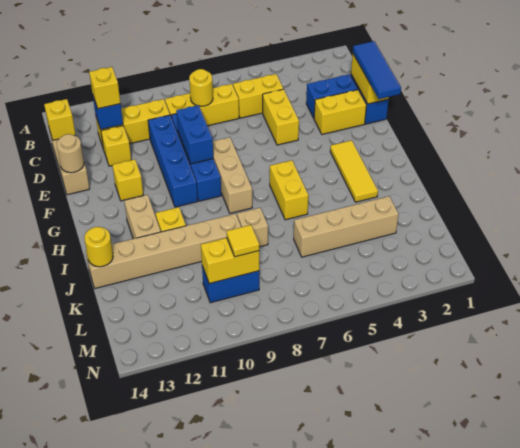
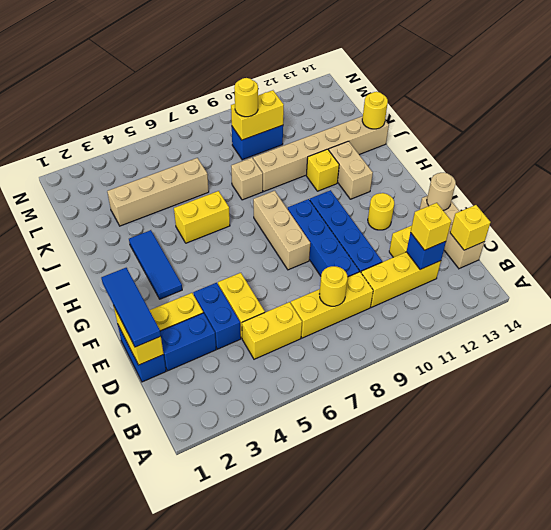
blue brick E9:F9 level 2 -> blue brick D4:E4 level 1
yellow brick F12 level 1 -> yellow round brick F12 level 1
yellow tile G3:I3 level 1 -> blue tile G3:I3 level 1
yellow brick H6:I6 level 1 -> yellow brick I5:I6 level 1
yellow tile L9 level 3 -> yellow round brick L9 level 3

